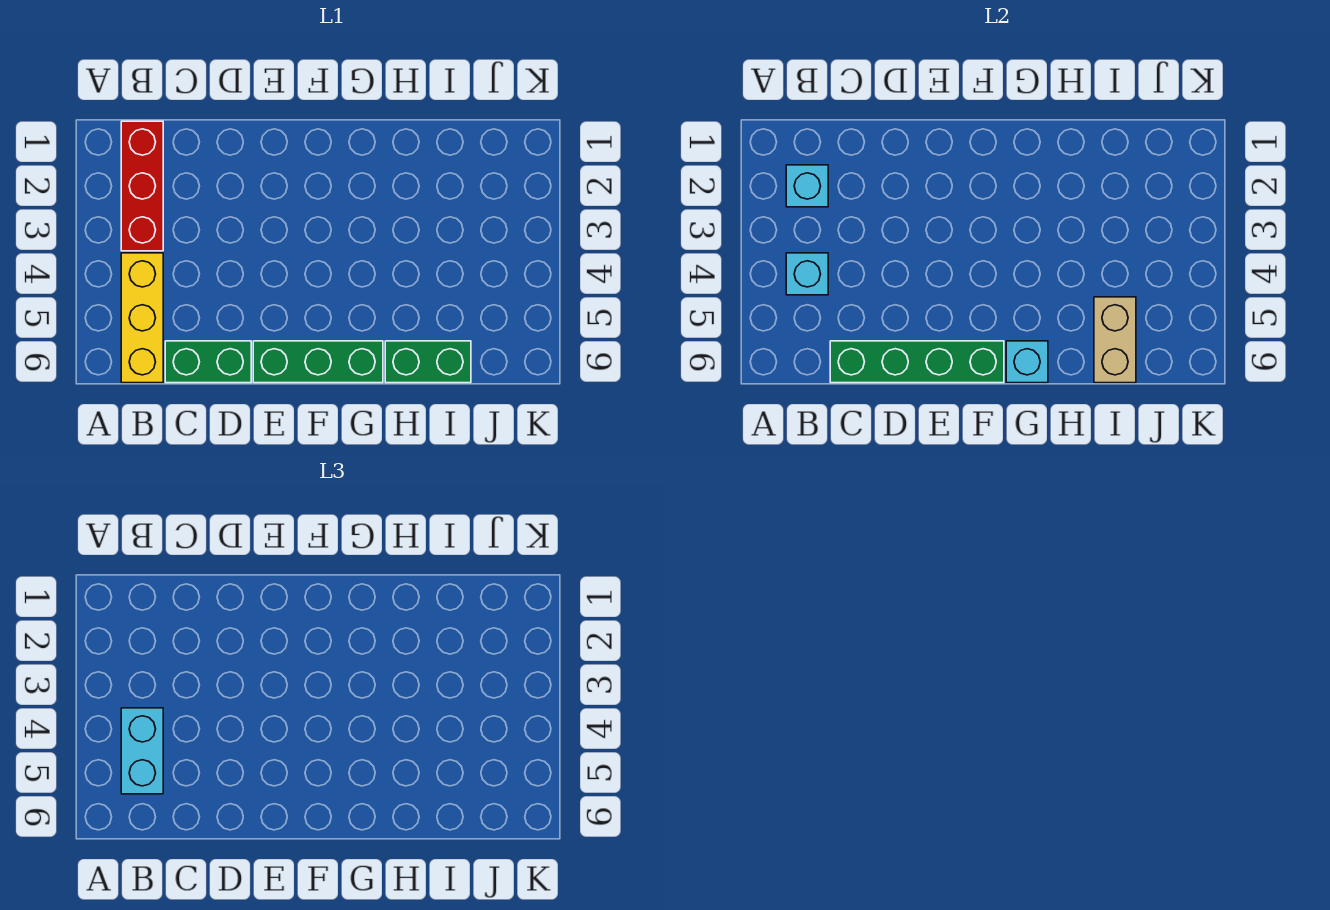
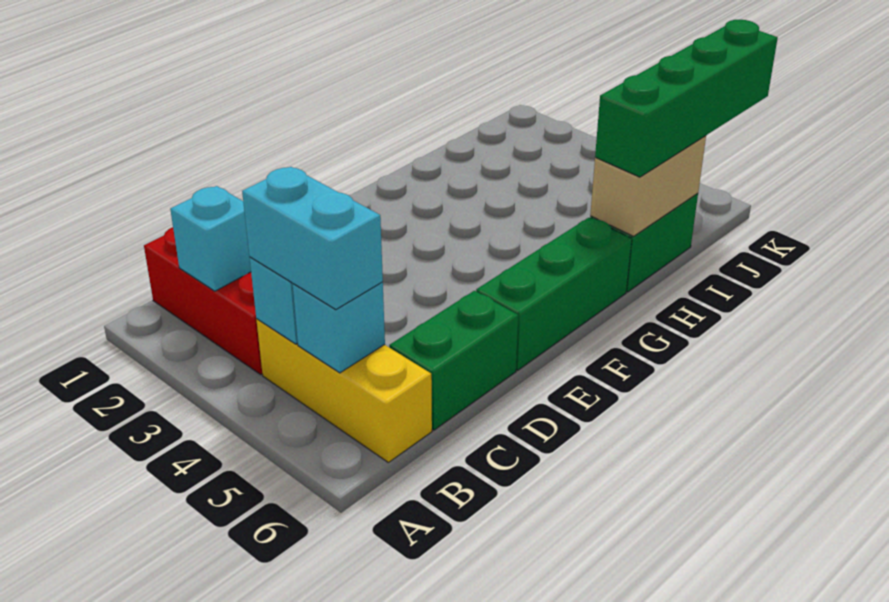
green brick C6:F6 level 2 -> green brick H6:K6 level 3
cyan brick G6 level 2 -> cyan brick B5 level 2
tan brick I5:I6 level 2 -> tan brick H6:I6 level 2

